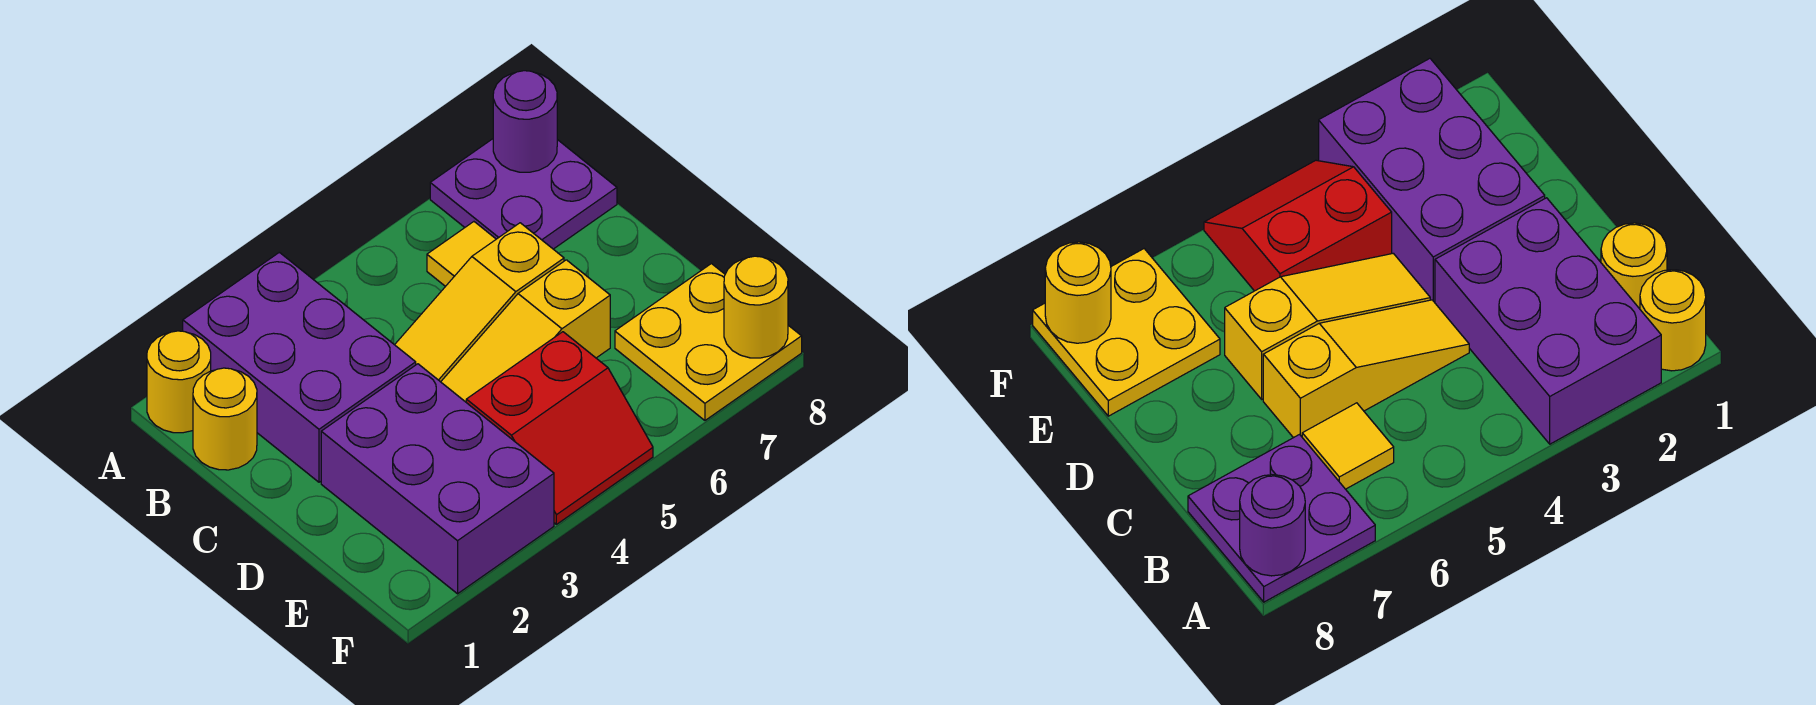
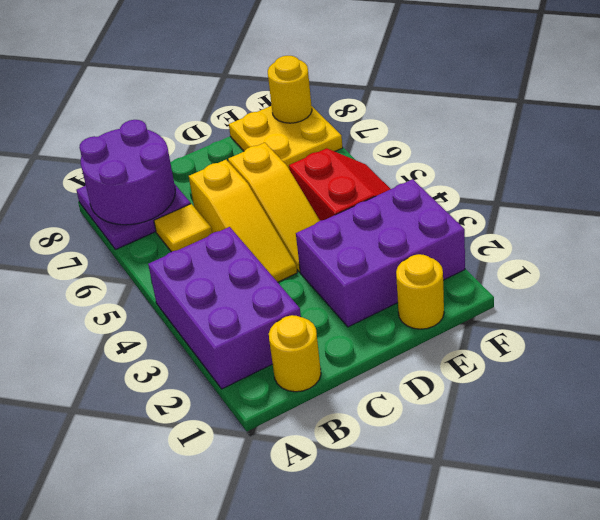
yellow round brick A1 level 1 -> yellow round brick E1 level 1
purple brick A2:C3 level 1 -> purple brick A2:B4 level 1
purple round brick A8 level 2 -> purple round brick A7:B8 level 2

